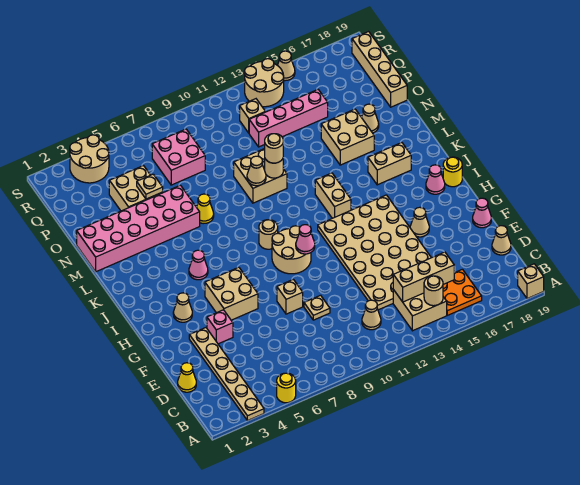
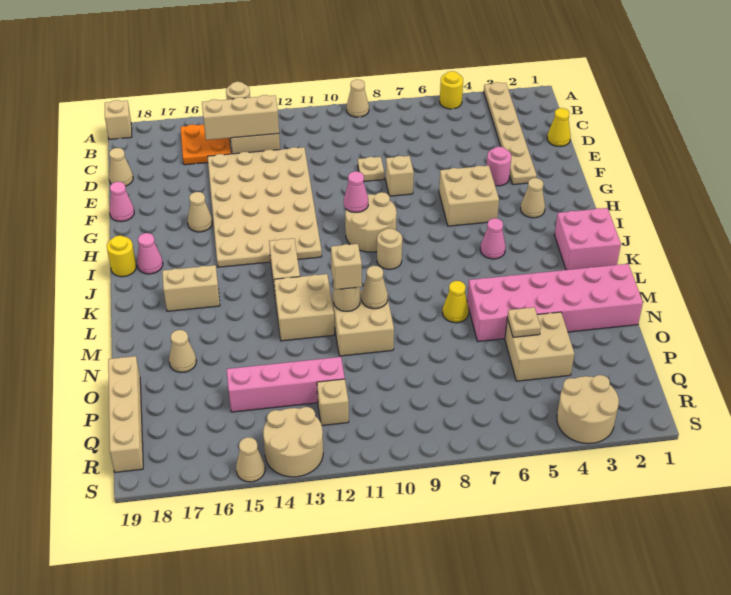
tan cone C11 level 1 -> tan cone A9 level 1
pink brick F4 level 1 -> pink round brick F4 level 1
tan round brick M11 level 3 -> tan brick M11 level 3
tan brick M15:N16 level 1 -> tan brick L12:M13 level 1
pink brick P7:Q8 level 1 -> pink brick J1:K2 level 1

